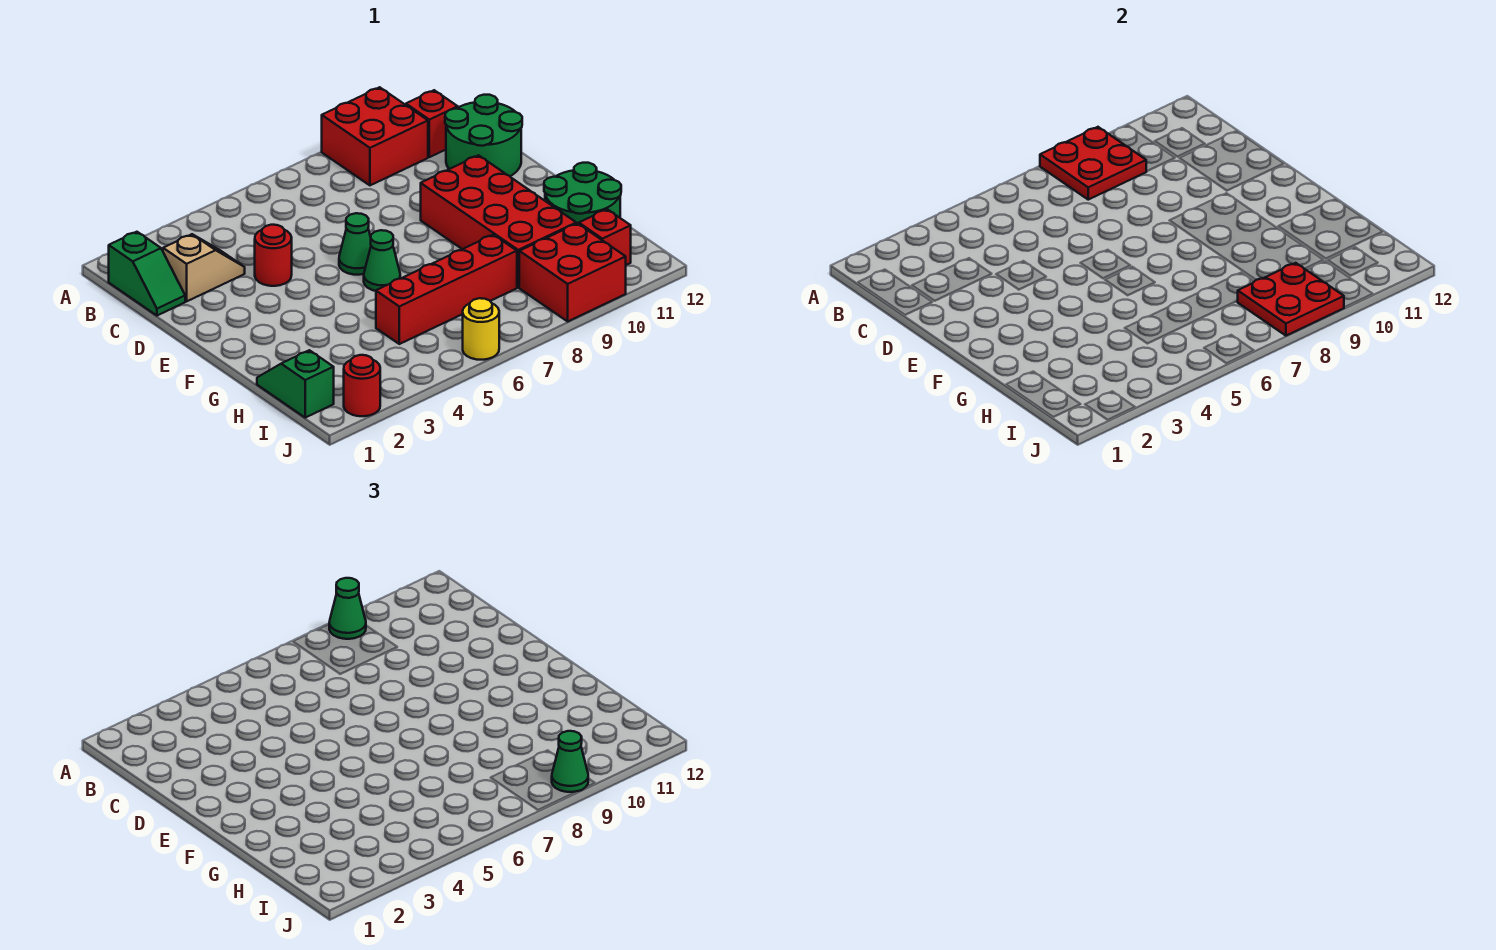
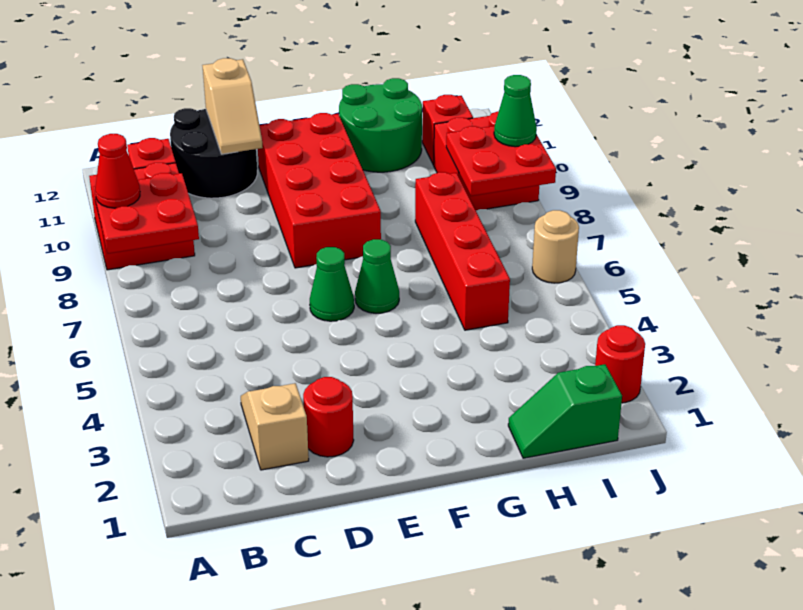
green cone A9 level 3 -> red cone A9 level 3
green slope B1:C1 level 1 top B -> none
green round brick C11:D12 level 1 -> black round brick C11:D12 level 1
red round brick D4 level 1 -> red round brick D2 level 1
none -> tan slope D11:D12 level 2 top 12
red brick E9:H10 level 1 -> red brick E8:F11 level 1
yellow round brick J6 level 1 -> tan round brick J6 level 1

